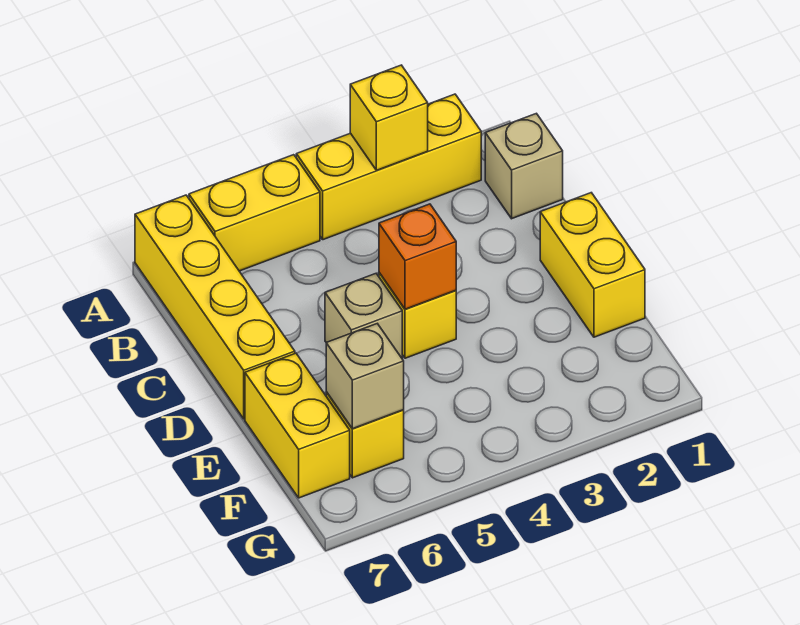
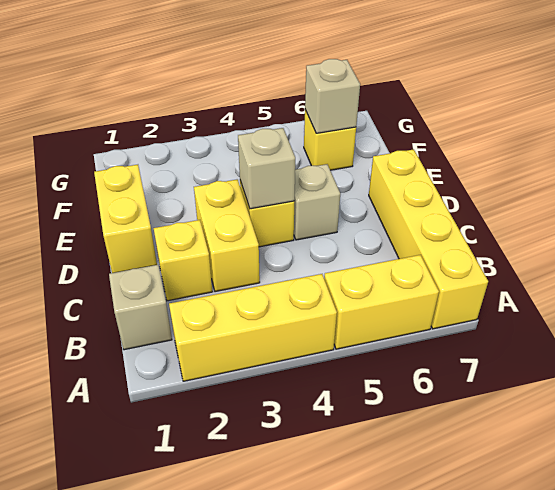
yellow brick A3 level 2 -> yellow brick C2 level 1
orange brick D4 level 2 -> tan brick D4 level 2
yellow brick E7:F7 level 1 -> yellow brick C3:D3 level 1

